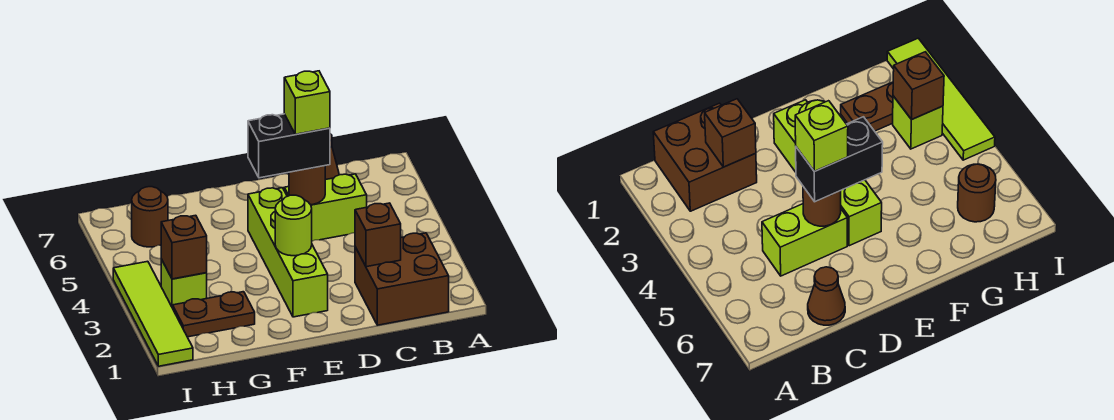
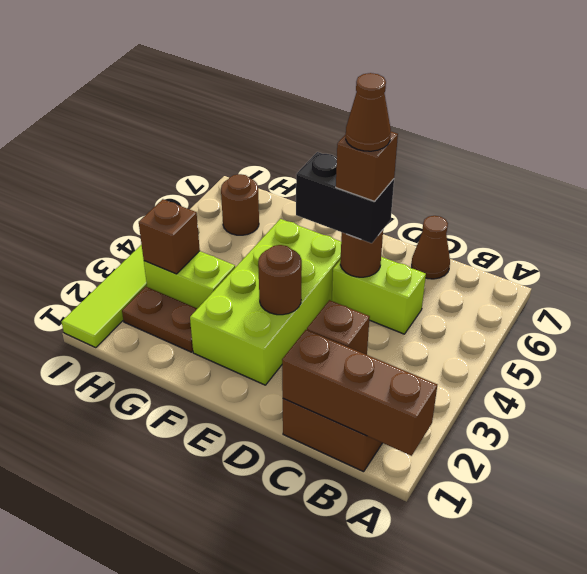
none -> brown brick A1:C1 level 2
lime brick D5 level 4 -> brown brick D5 level 4
none -> brown cone D5 level 5
lime brick E2:E5 level 1 -> lime brick E2:F5 level 1
lime round brick E3 level 2 -> brown round brick E3 level 2
lime brick H3 level 1 -> lime brick G3:H3 level 1

